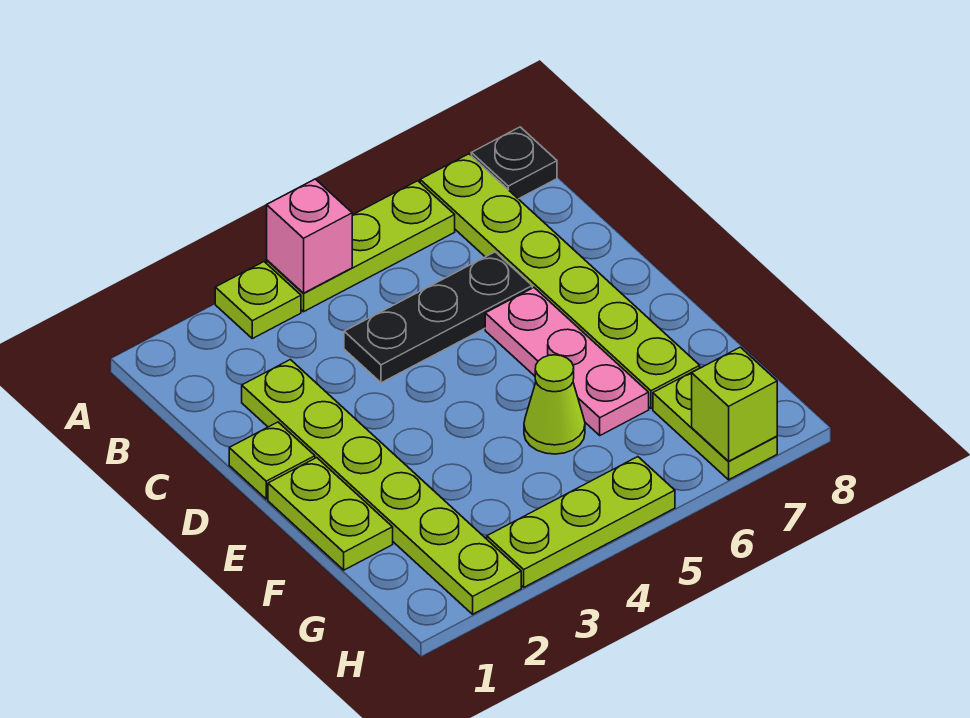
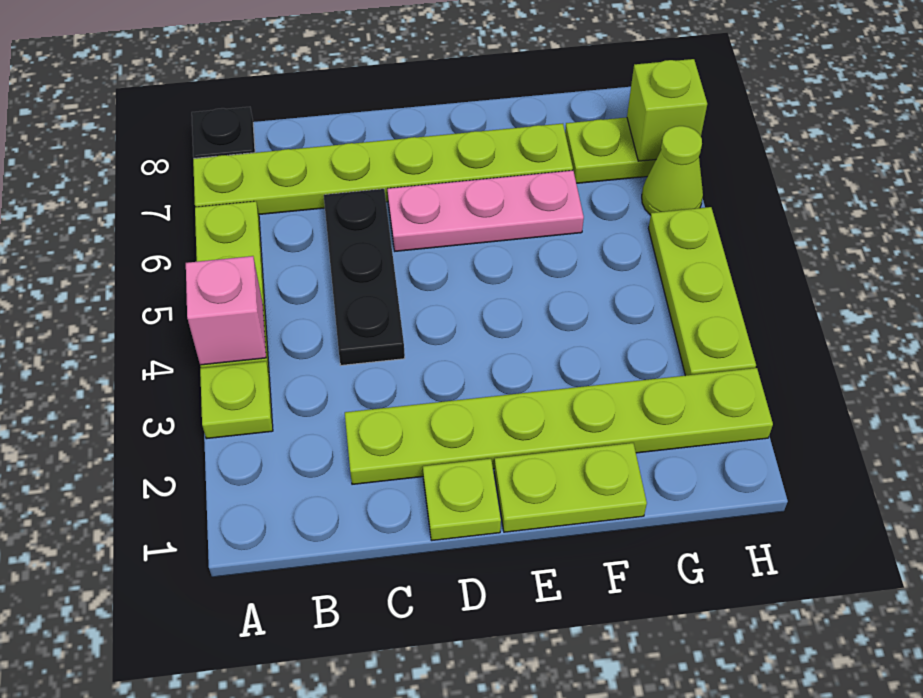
lime cone F5 level 1 -> lime cone H6 level 1

